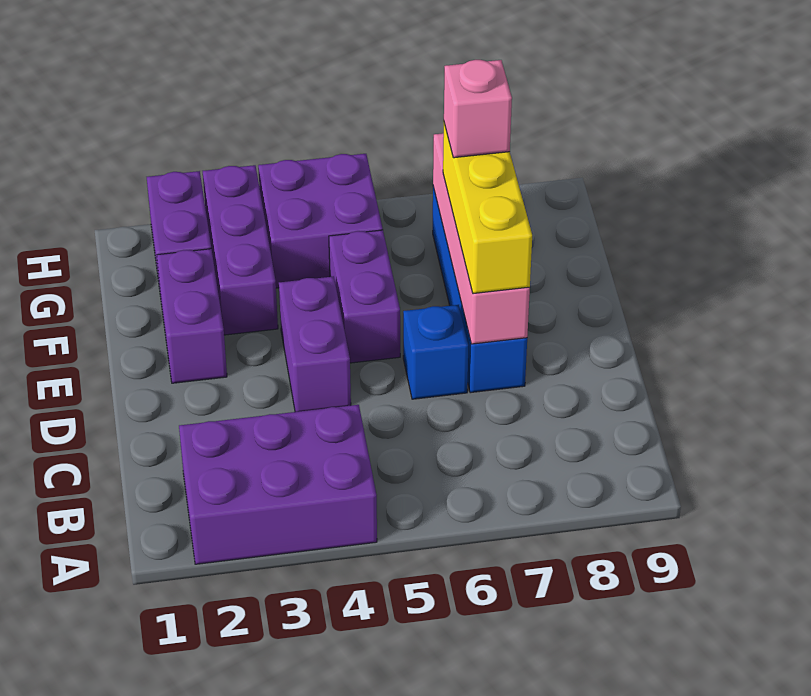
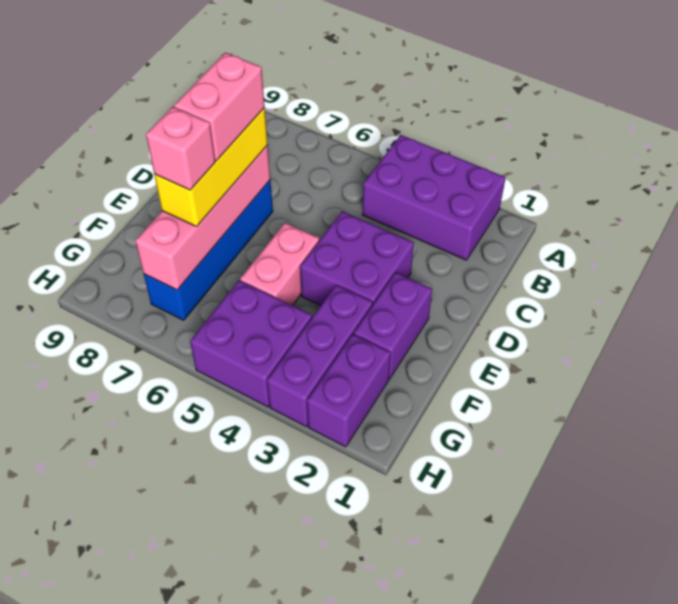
purple brick D4:E4 level 1 -> purple brick D3:E4 level 1
blue brick D6 level 1 -> none
none -> pink brick D7:E7 level 4
purple brick E5:F5 level 1 -> pink brick E5:F5 level 1

